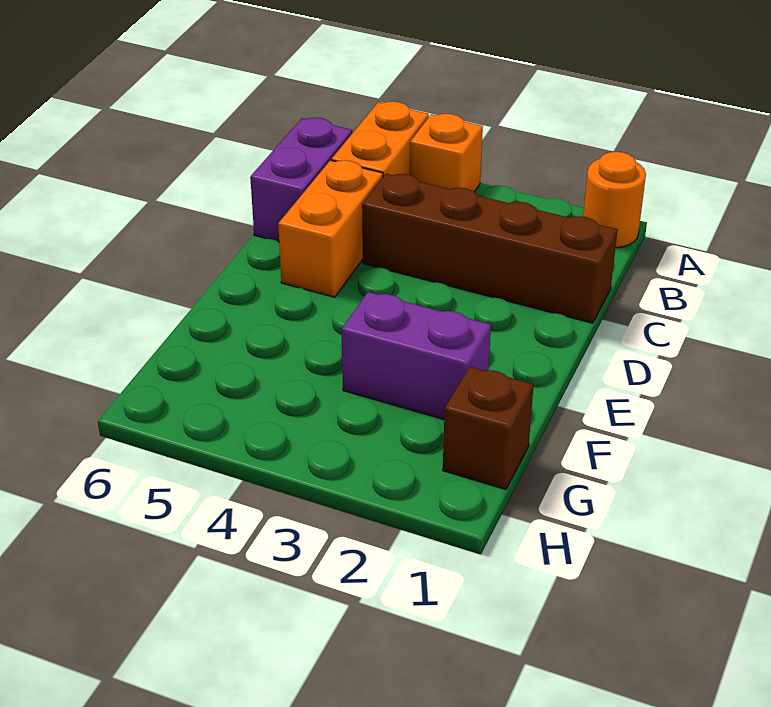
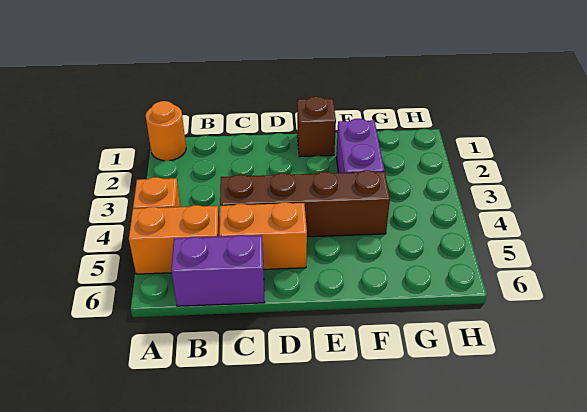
brown brick C1:C4 level 1 -> brown brick C4:F4 level 1
brown brick G1 level 1 -> brown brick E1 level 1

